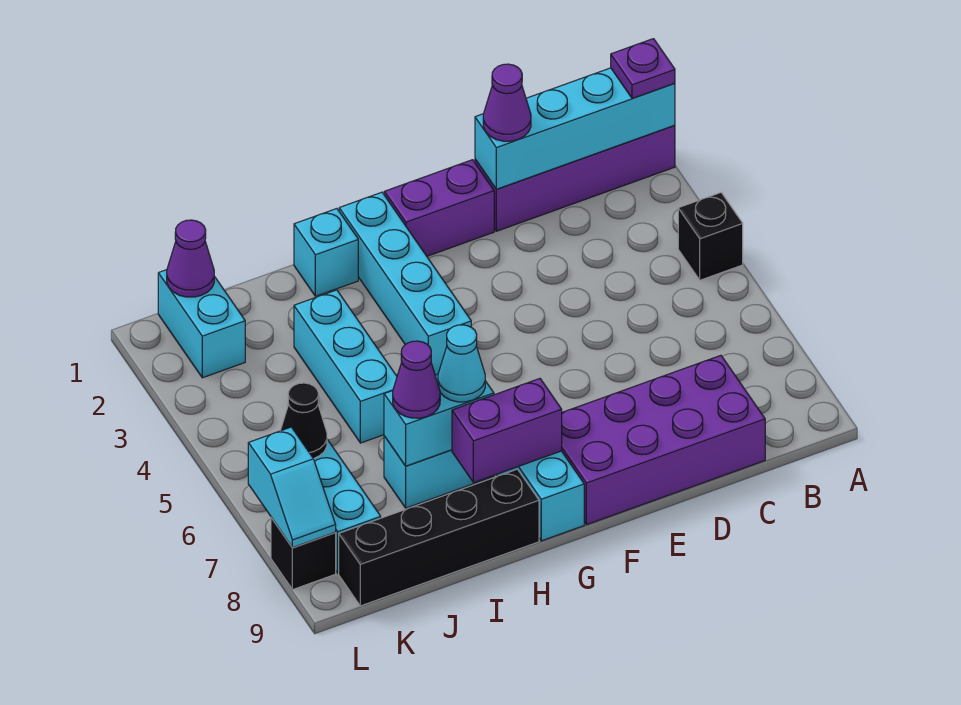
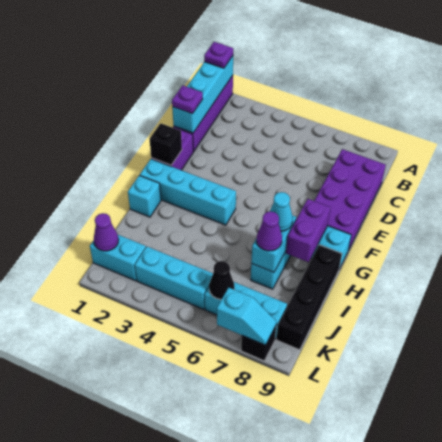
black brick A4 level 1 -> black brick F1 level 2
purple cone D1 level 3 -> purple plate D1 level 3
cyan brick I3:I5 level 1 -> cyan brick K3:K5 level 1

